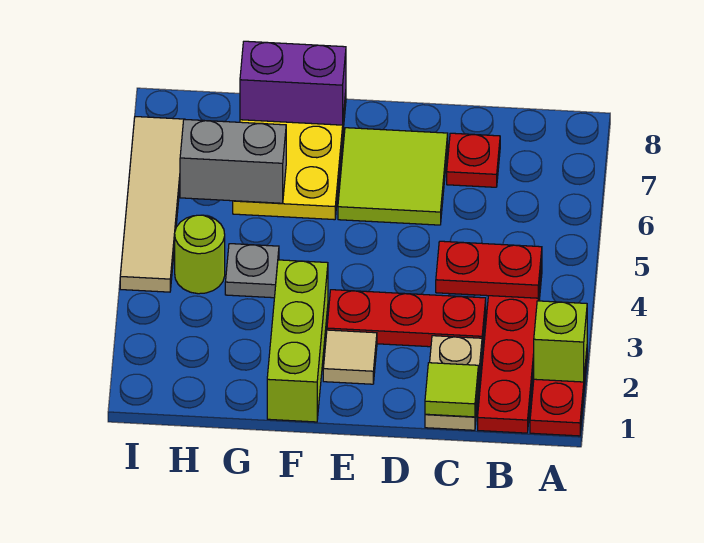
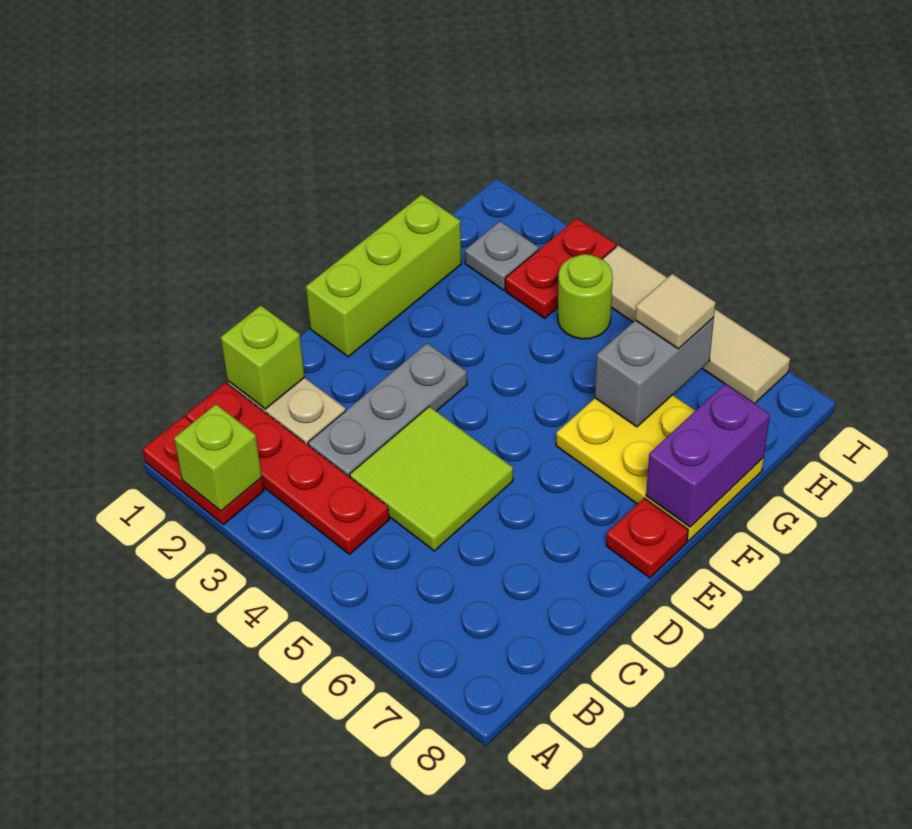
red plate B4:C4 level 2 -> red plate H3:I3 level 1
lime tile C1 level 2 -> lime brick C1 level 2
red plate C3:E3 level 1 -> grey plate C3:E3 level 1
red plate C7 level 1 -> red plate E8 level 1
lime tile D6:E7 level 1 -> lime tile C4:D5 level 1
tan tile E2 level 1 -> tan tile H6 level 3
lime brick F1:F3 level 1 -> lime brick E1:G1 level 1
grey plate G4 level 1 -> grey plate H2 level 1

